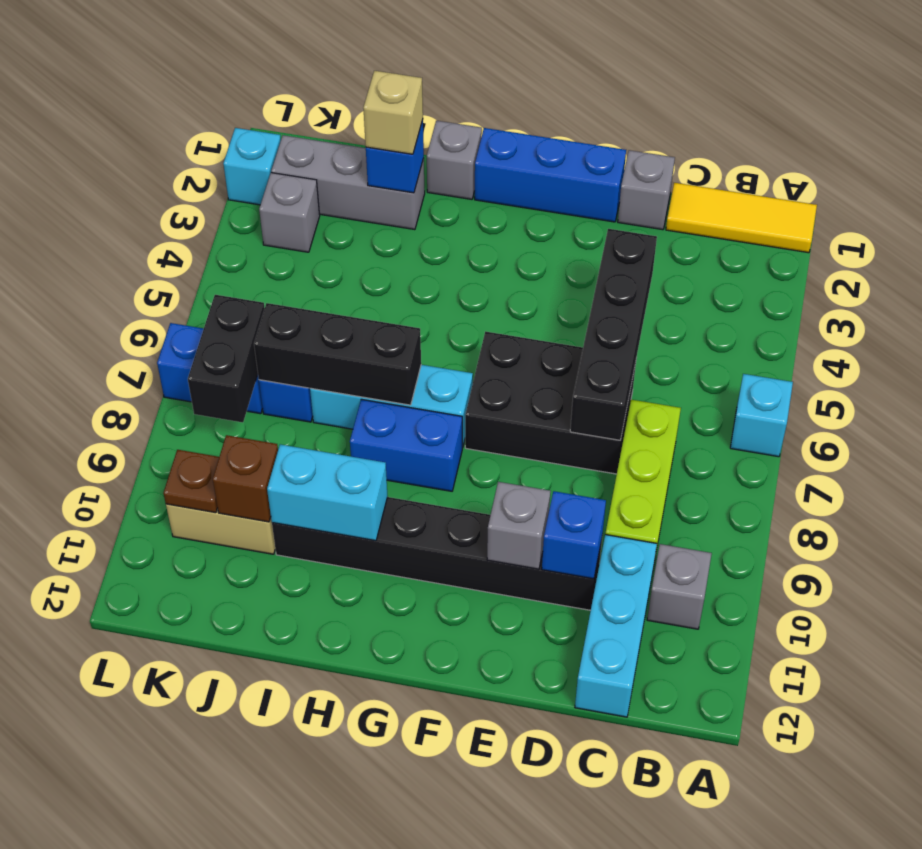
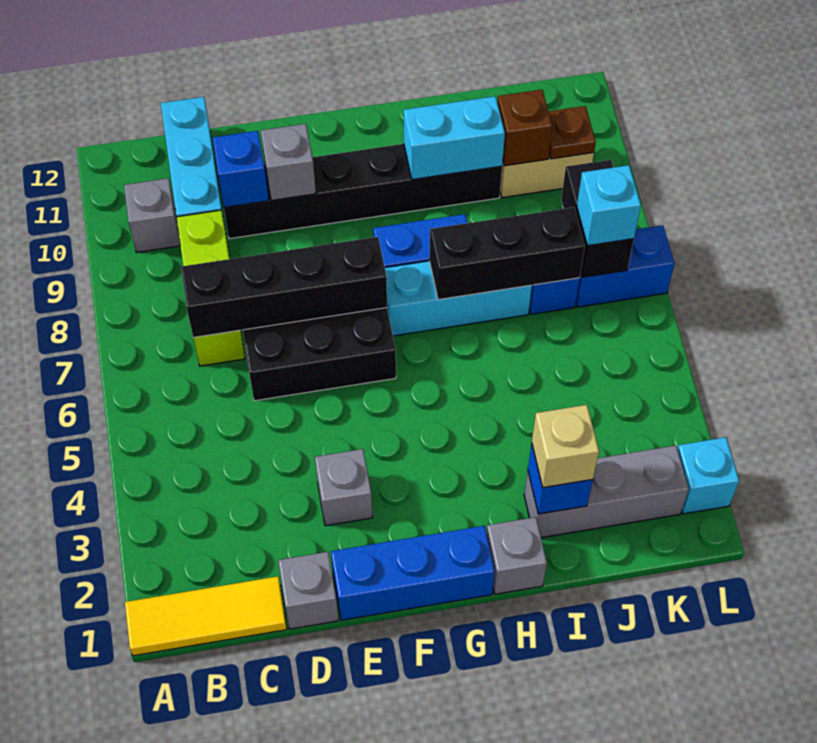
cyan brick A6 level 1 -> cyan brick K7 level 3
black brick D4:D7 level 2 -> black brick C7:F7 level 2
grey brick K3 level 1 -> grey brick E3 level 1

